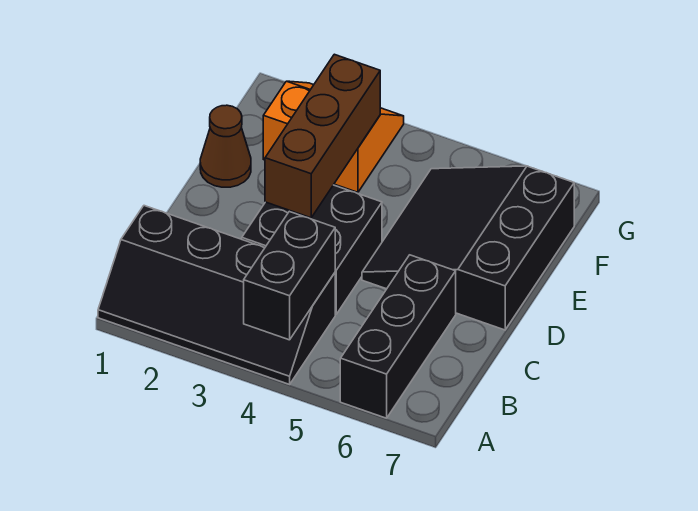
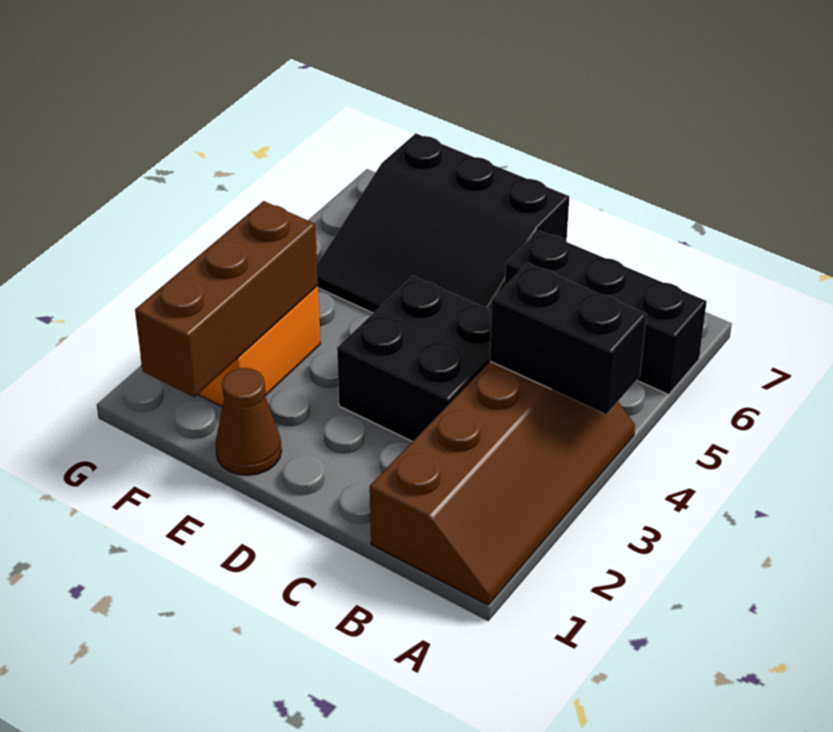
black slope A1:B4 level 1 top B -> brown slope A1:B4 level 1 top B
brown brick D3:F3 level 2 -> brown brick F1:F3 level 2

